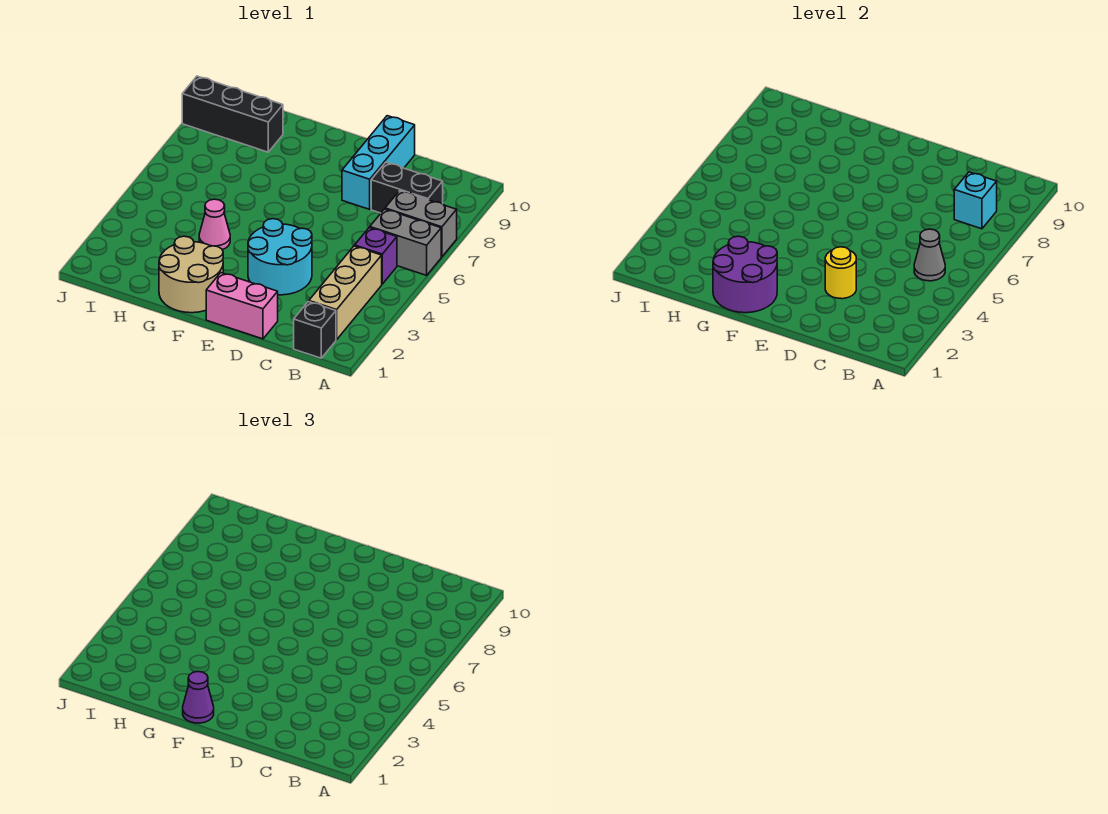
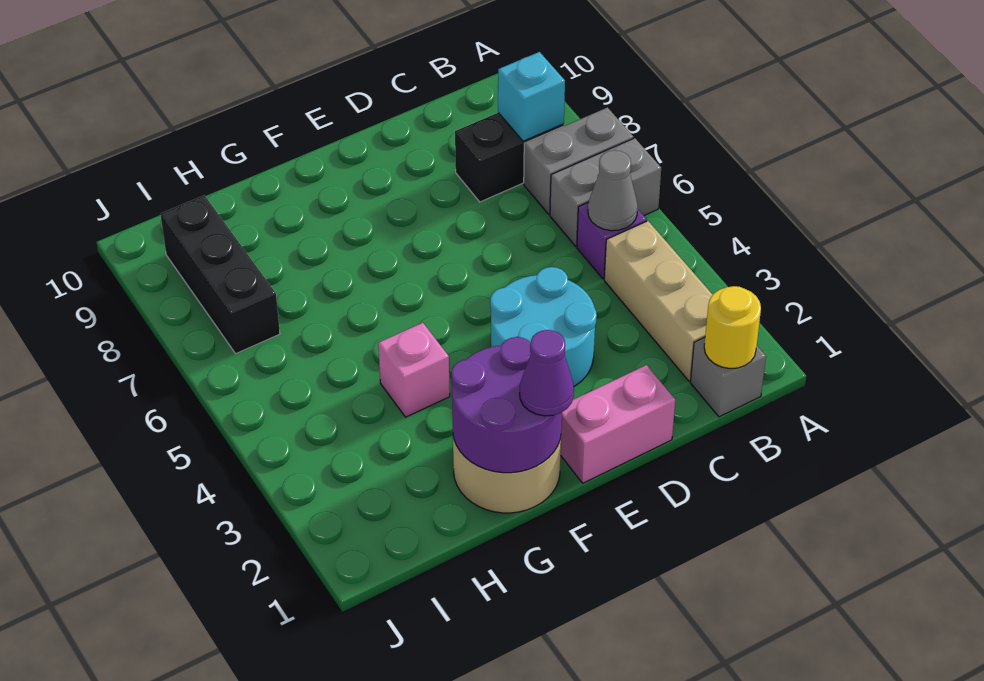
black brick B1 level 1 -> grey brick B1 level 1
yellow round brick D3 level 2 -> yellow round brick B1 level 2
cyan brick D8:D10 level 1 -> none
pink cone G4 level 1 -> pink brick G4 level 1
black brick H9:J9 level 1 -> black brick I7:I9 level 1

